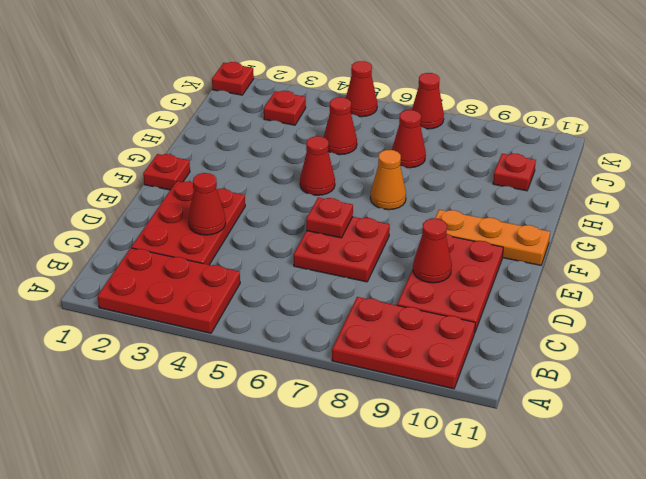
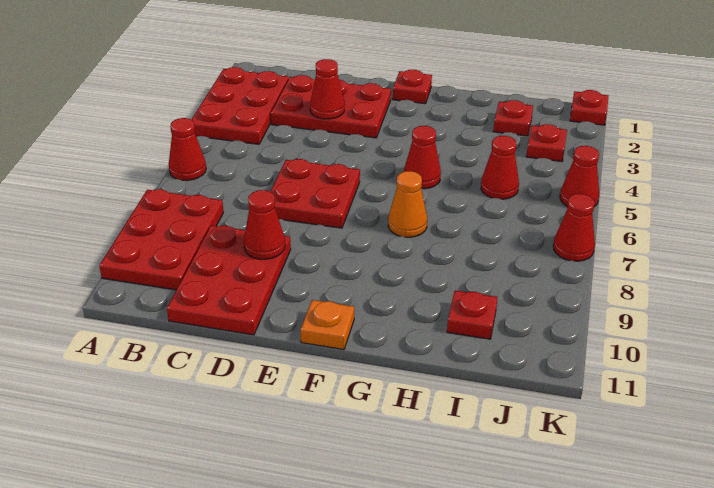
red plate C9:E10 level 1 -> red plate C9:D11 level 1
red plate E6 level 2 -> red plate I2 level 1
orange plate F9:F11 level 1 -> orange plate F11 level 1
red cone I7 level 1 -> red cone A6 level 1

